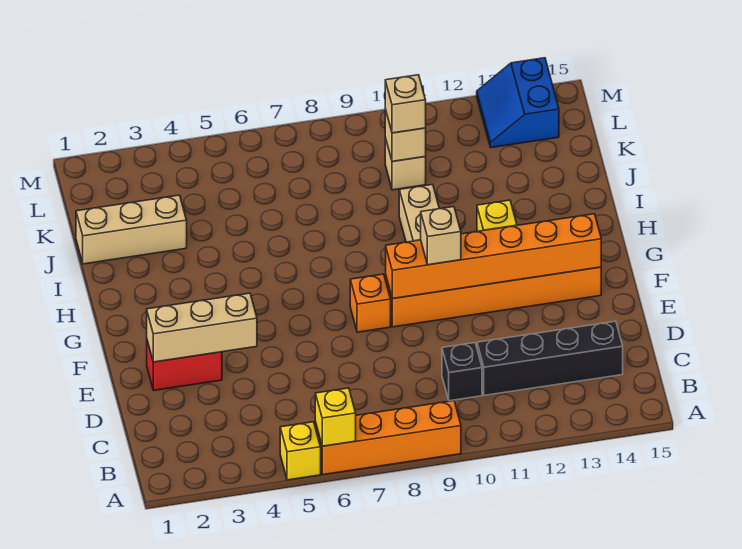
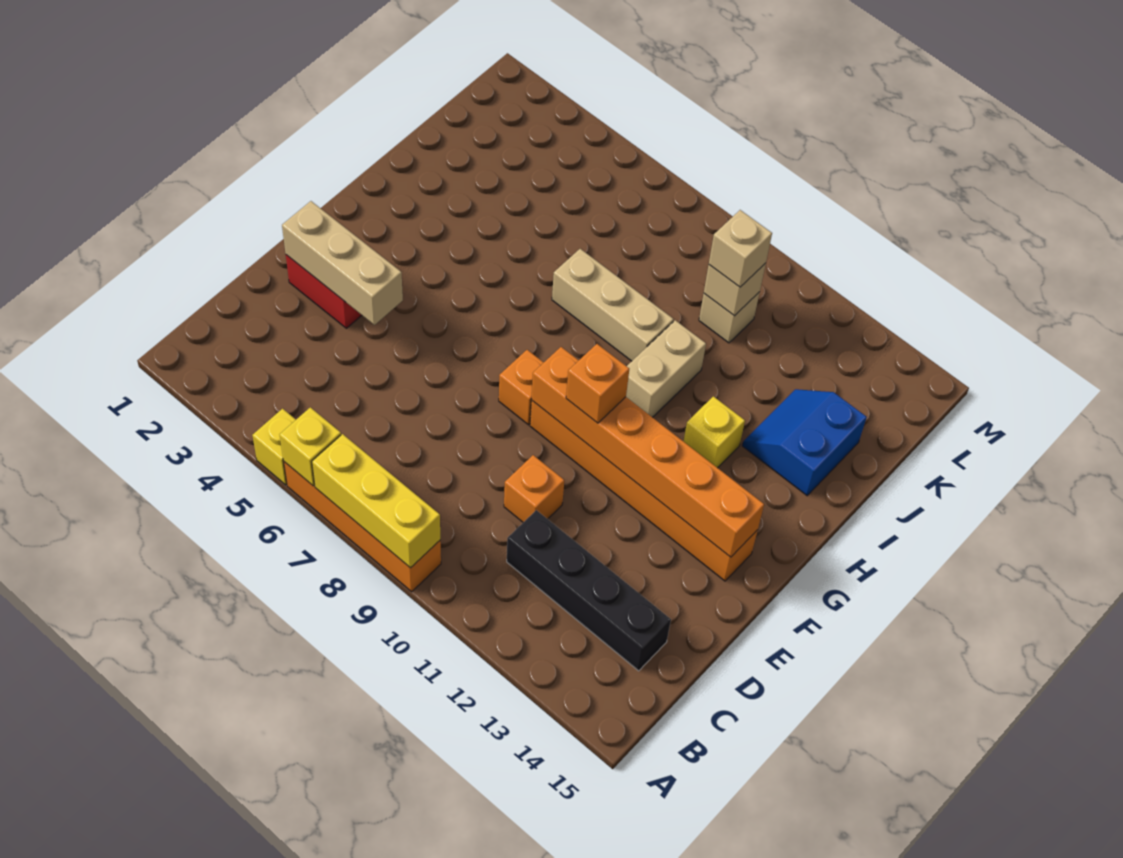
none -> yellow brick A7:A9 level 2
black brick C10 level 1 -> none
none -> orange brick D10 level 1
tan brick F10 level 3 -> orange brick F10 level 3
tan brick J1:J3 level 1 -> tan brick I7:I9 level 1
blue slope L13:M14 level 1 top 14 -> blue slope I13:J14 level 1 top 14

